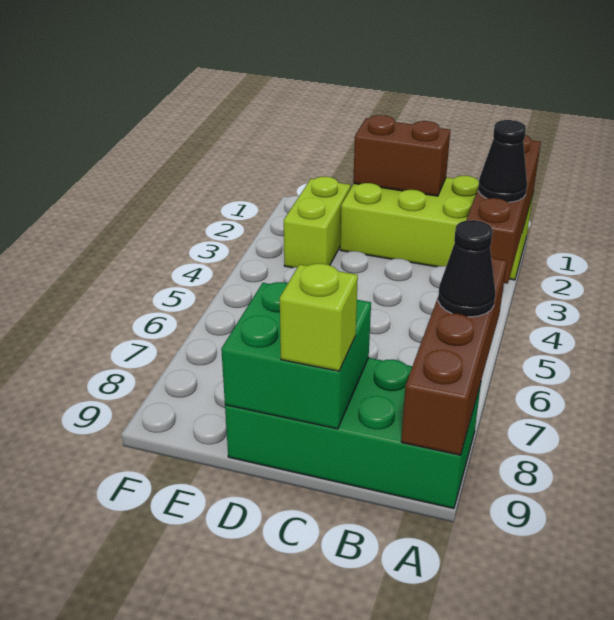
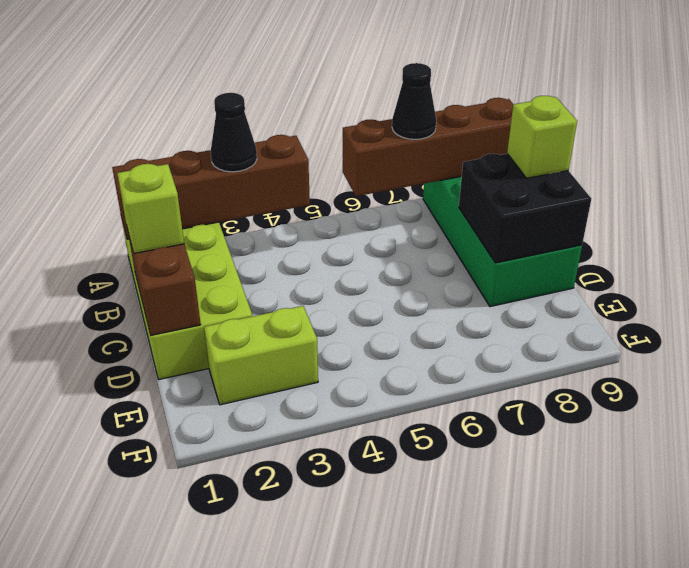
none -> lime brick C1 level 3
green brick C8:D9 level 2 -> black brick C8:D9 level 2

